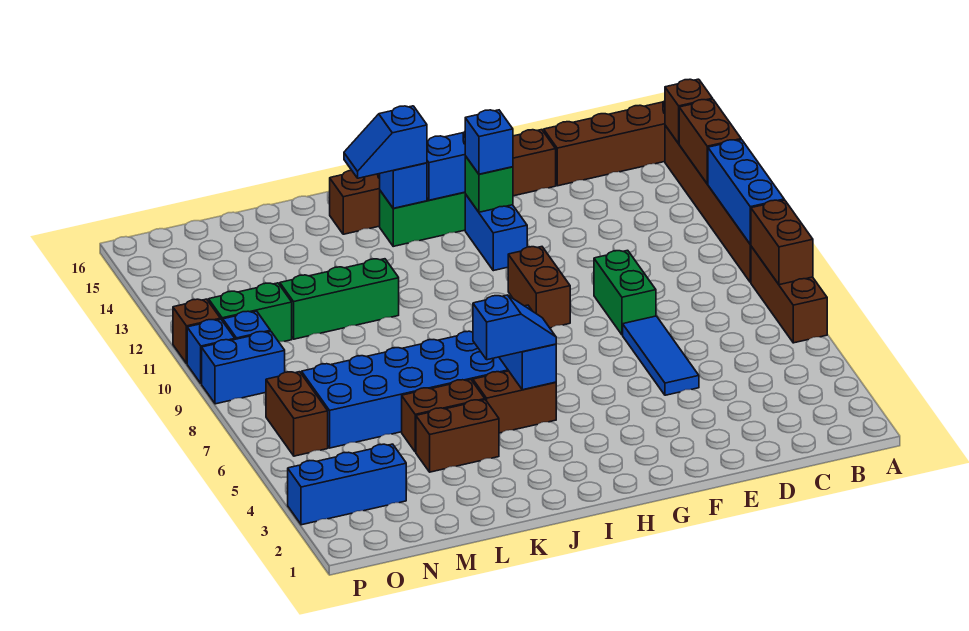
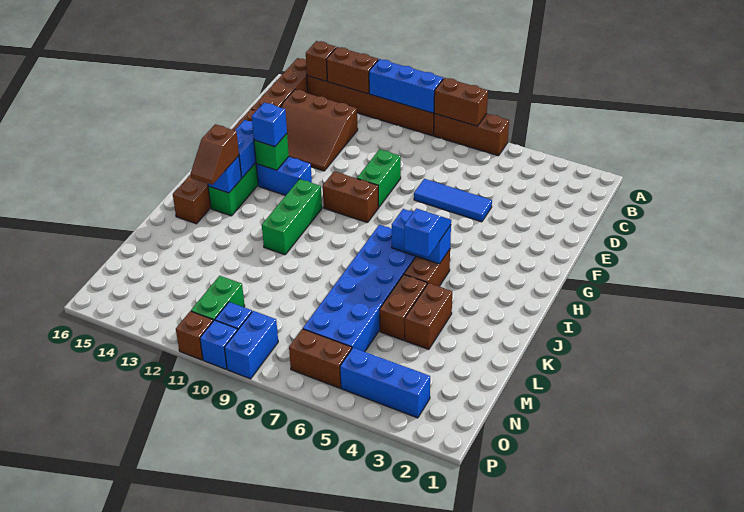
none -> brown slope C12:E14 level 1 top C
green brick E8:E9 level 1 -> green brick E9:F9 level 1
blue slope I14:J14 level 3 top I -> brown slope I14:J14 level 3 top I
green brick K11:M11 level 1 -> green brick H11:J11 level 1
blue brick N3:P3 level 1 -> blue brick O3:O5 level 1

